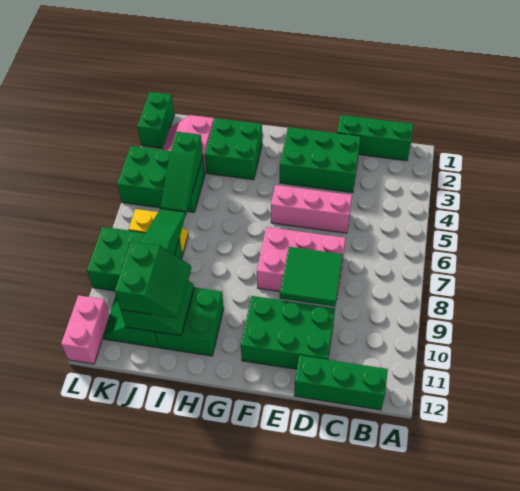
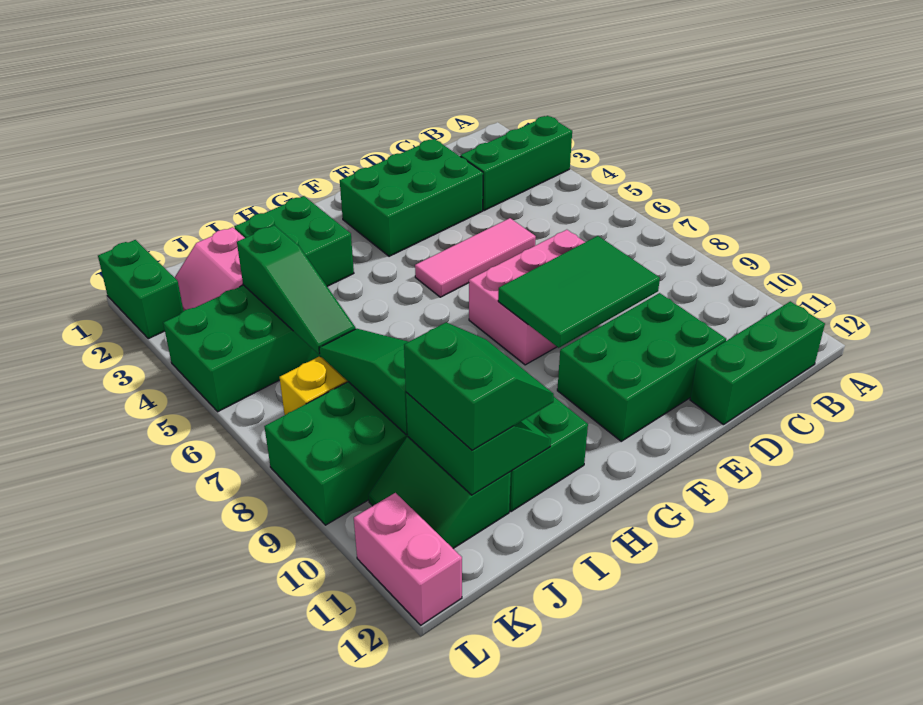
green brick B1:D1 level 1 -> green brick A3:C3 level 1
pink brick D5:F5 level 1 -> pink tile D5:F5 level 1
green tile D8:E9 level 2 -> green tile D8:F9 level 2

